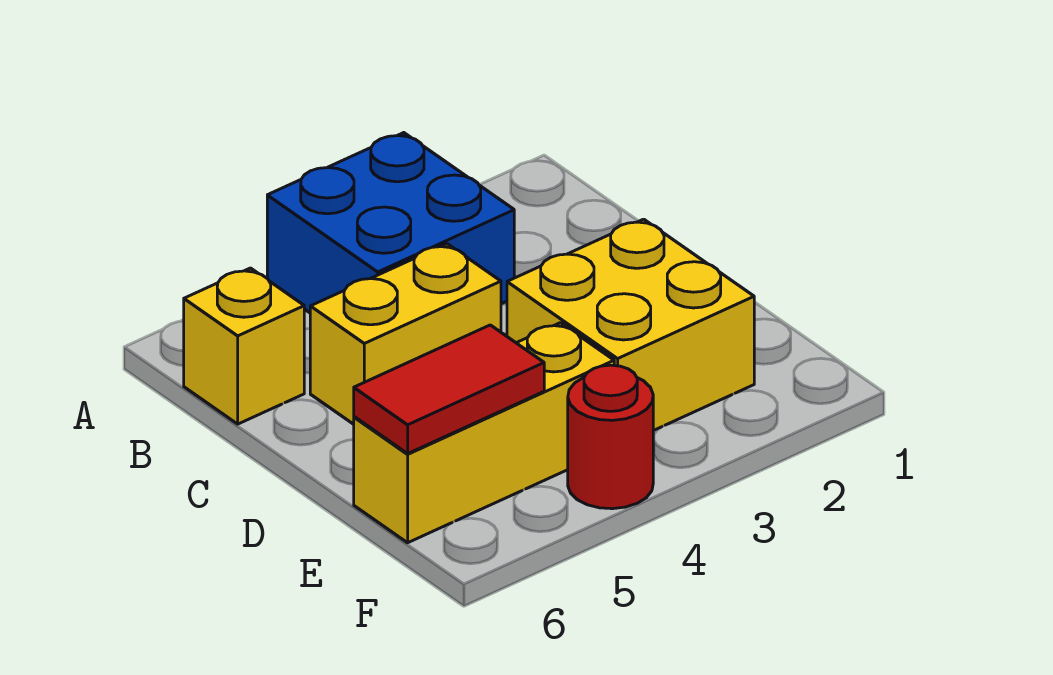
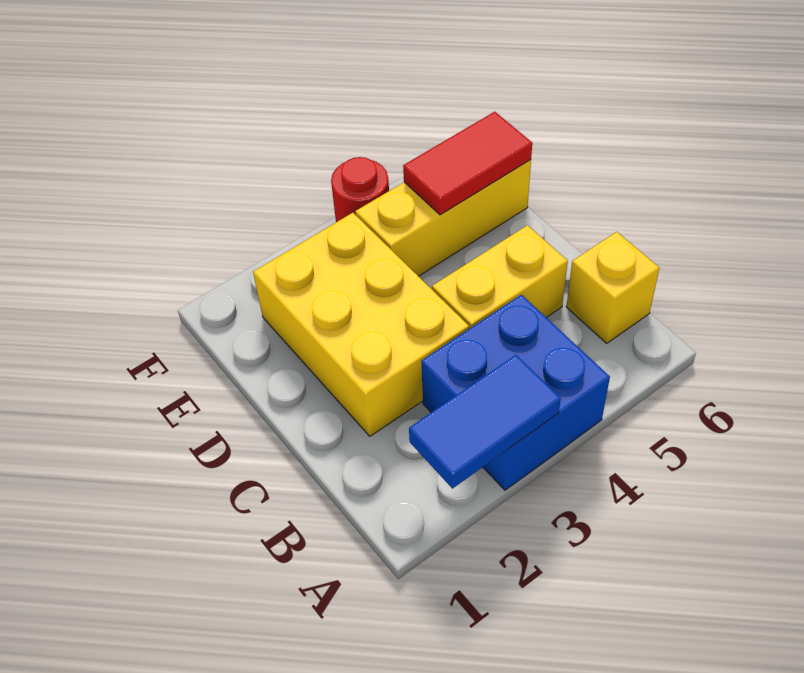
none -> blue tile A2:A3 level 2
yellow brick D2:E3 level 1 -> yellow brick C2:E3 level 1

